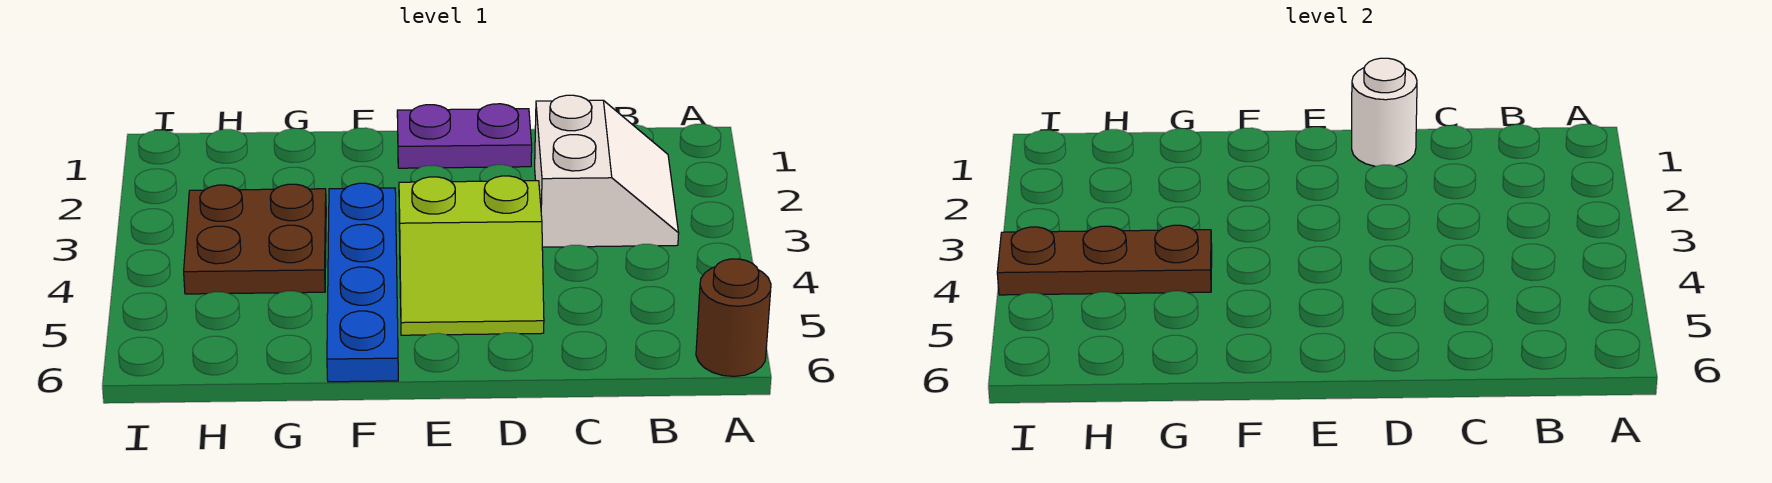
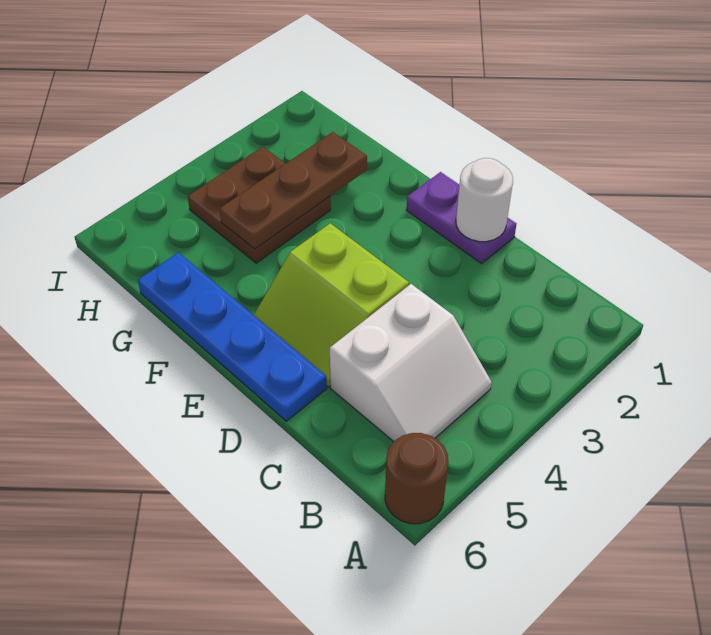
white slope B2:C3 level 1 top C -> white slope B4:C5 level 1 top C
blue plate F3:F6 level 1 -> blue plate D6:G6 level 1
brown plate G4:I4 level 2 -> brown plate G2:G4 level 2

